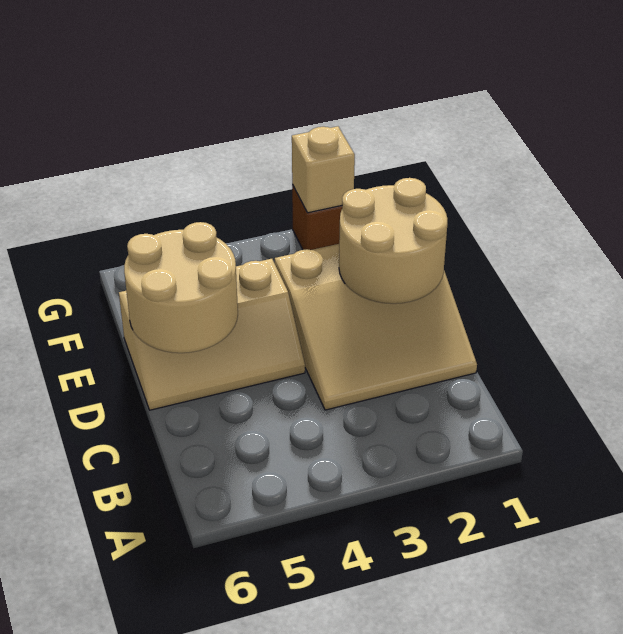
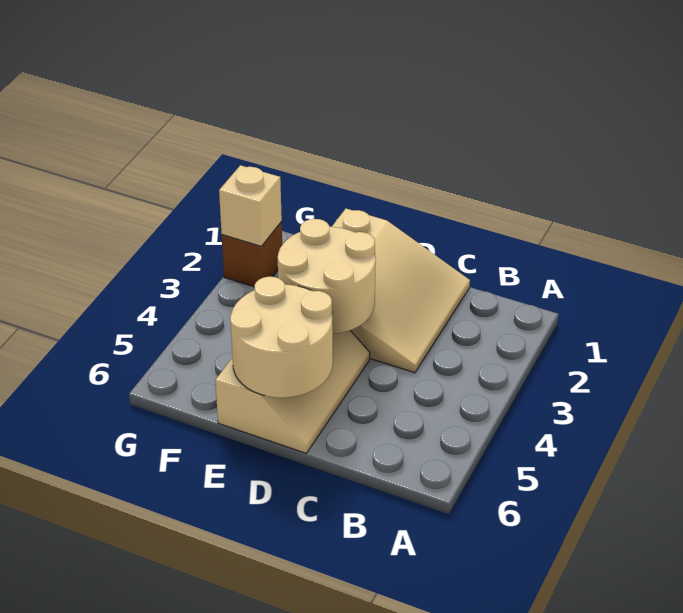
tan round brick D1:E2 level 2 -> tan round brick D3:E4 level 2

